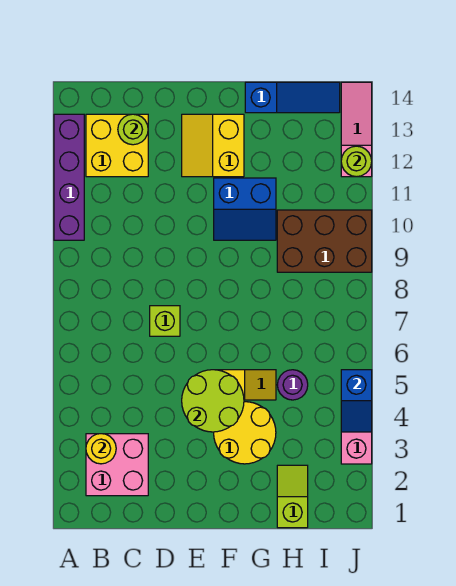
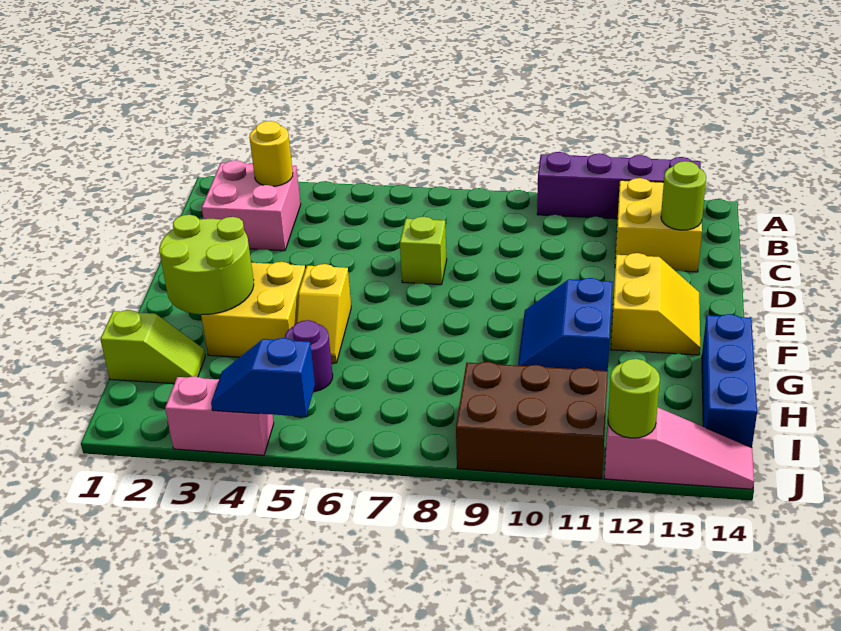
lime round brick E4:F5 level 2 -> lime round brick F2:G3 level 2
yellow slope E12:F13 level 1 top F -> yellow slope E12:F13 level 1 top 12
yellow round brick F3:G4 level 1 -> yellow brick F3:G4 level 1
blue slope G14:I14 level 1 top G -> blue brick G14:I14 level 1
brown brick H9:J10 level 1 -> brown brick I9:J11 level 1

